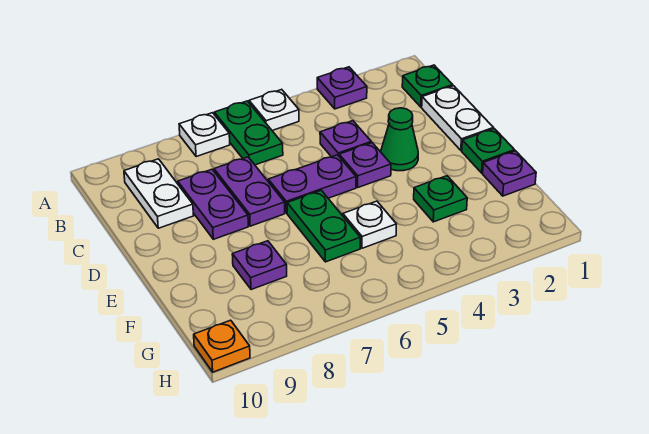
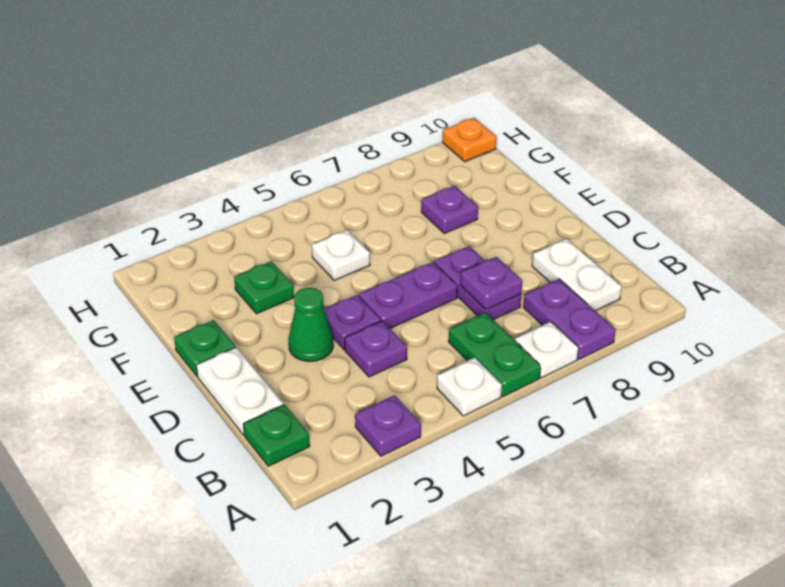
purple plate C8:D8 level 1 -> purple plate A8:B8 level 1
green plate E6:F6 level 1 -> none
purple plate F1 level 1 -> purple plate C7 level 2

